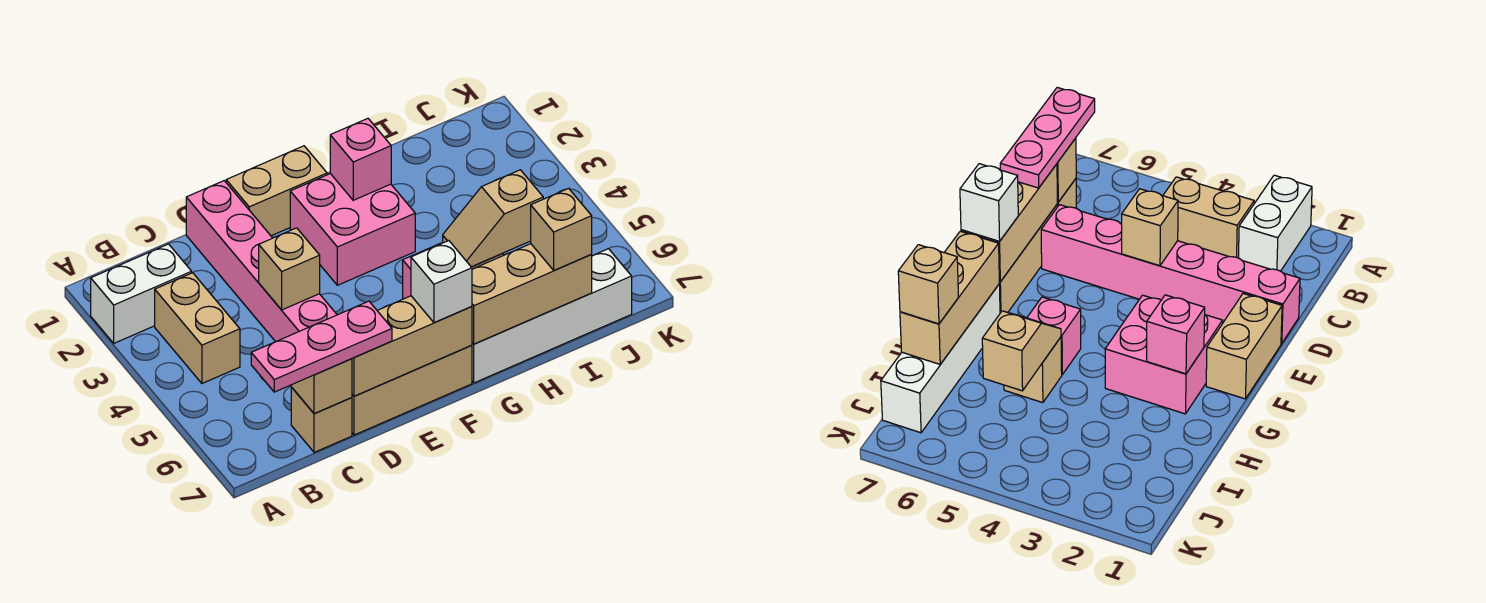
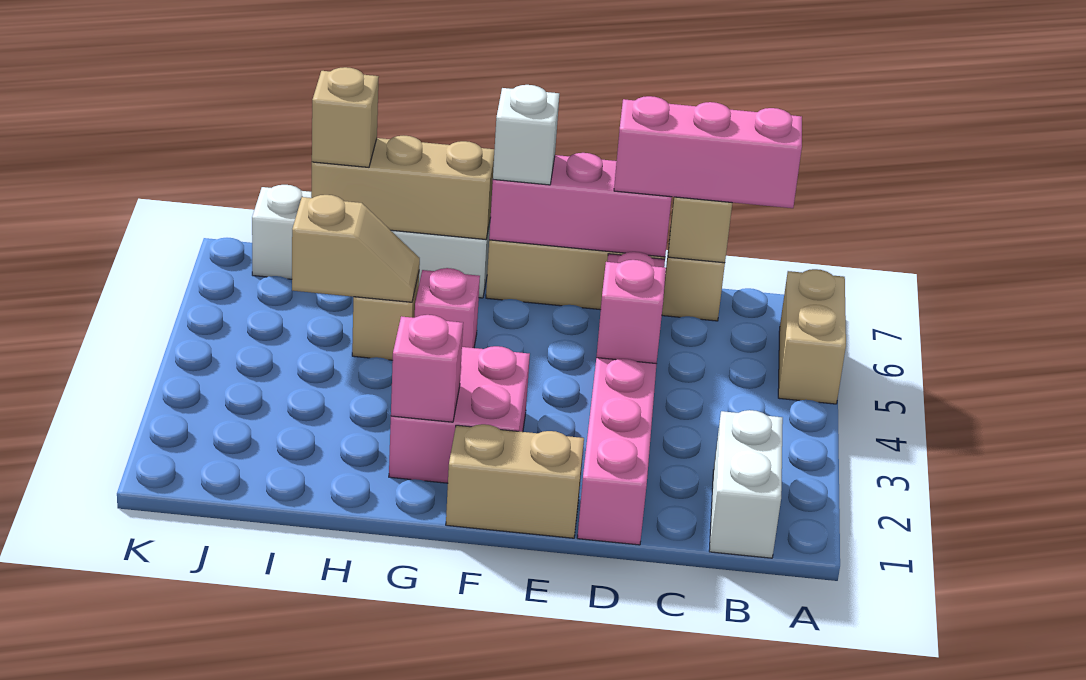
white brick A2:B2 level 1 -> white brick B1:B2 level 1
tan brick B3:B4 level 1 -> tan brick A5:A6 level 1
pink plate B7:D7 level 3 -> pink brick B7:D7 level 3
tan brick D4 level 2 -> pink brick D4 level 2
tan brick D7:F7 level 2 -> pink brick D7:F7 level 2

